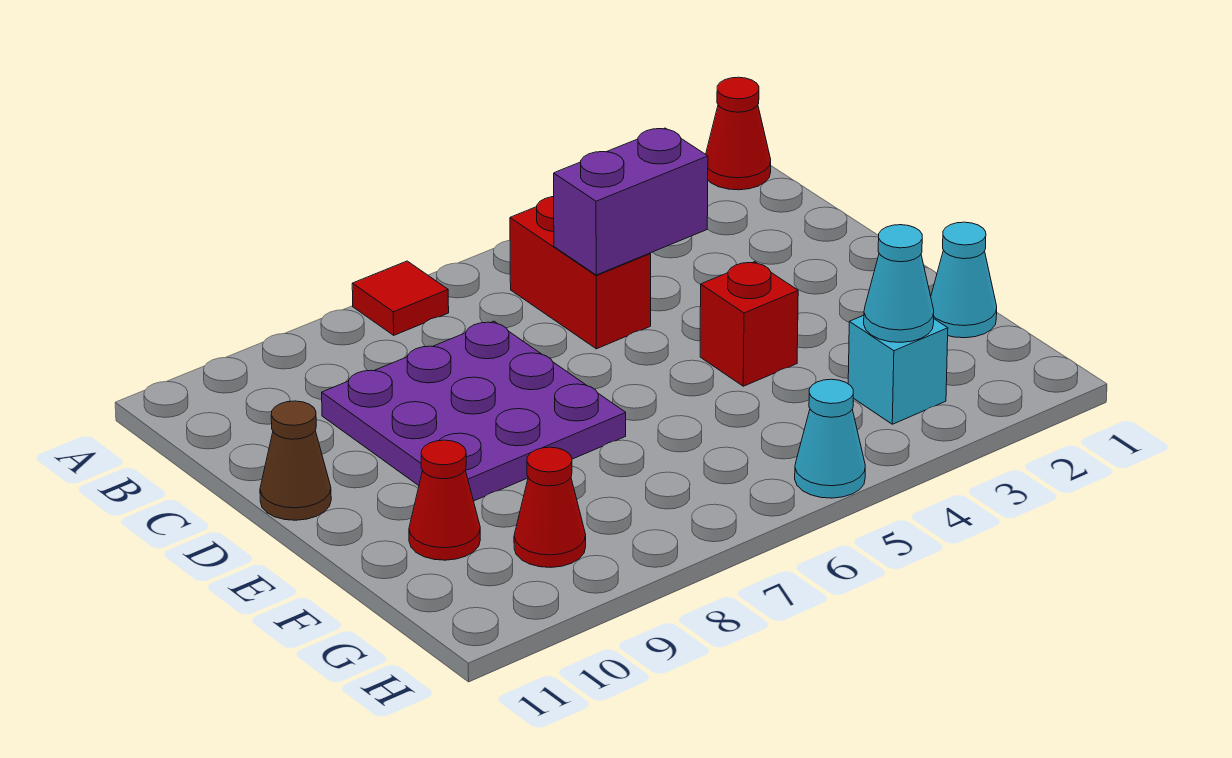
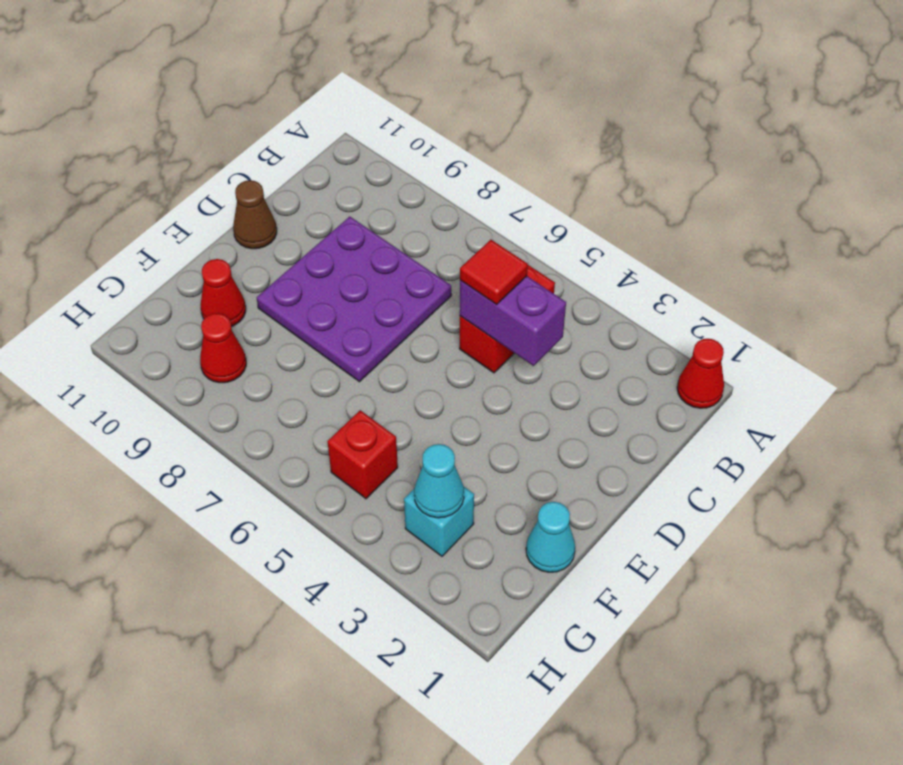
red tile A7 level 1 -> red tile C5 level 3
red brick E4 level 1 -> red brick G5 level 1
cyan cone H5 level 1 -> none

